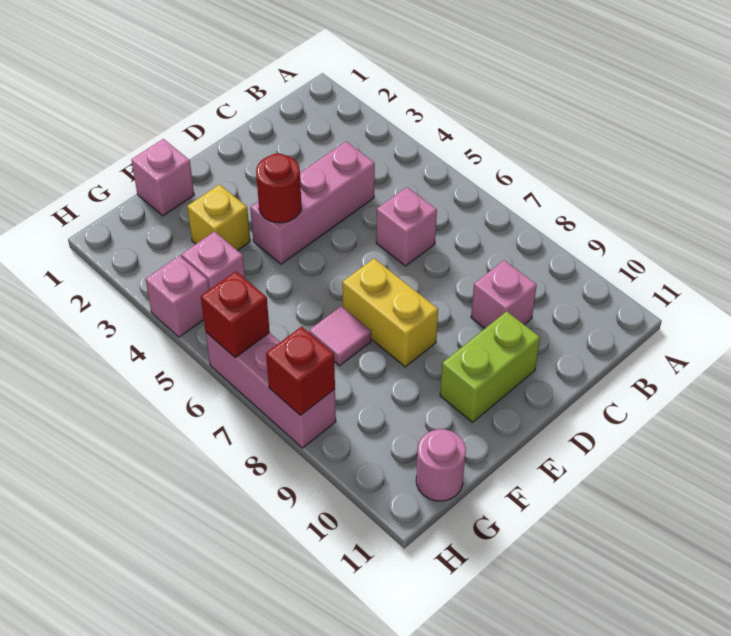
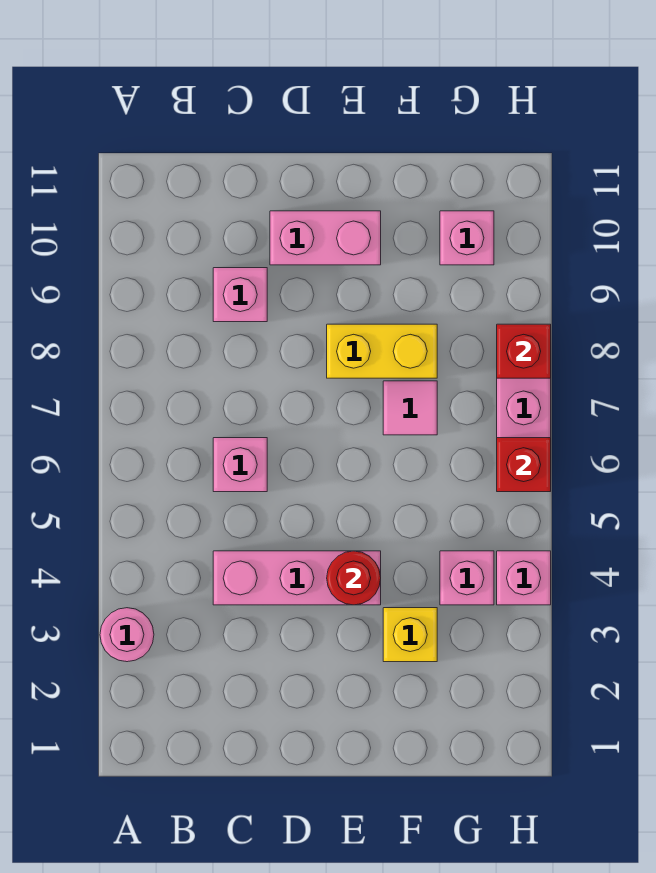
lime brick D10:E10 level 1 -> pink brick D10:E10 level 1
yellow brick E7:E8 level 1 -> yellow brick E8:F8 level 1
pink brick F1 level 1 -> pink brick G10 level 1
pink round brick G11 level 1 -> pink round brick A3 level 1

